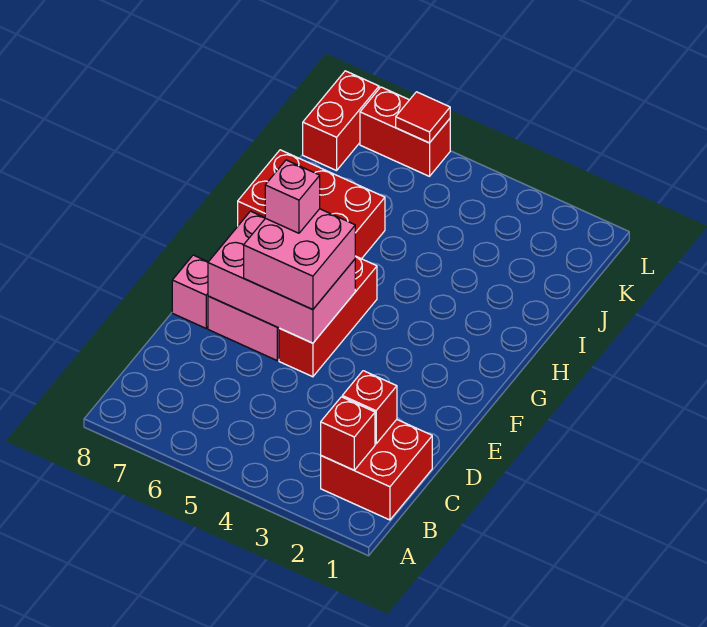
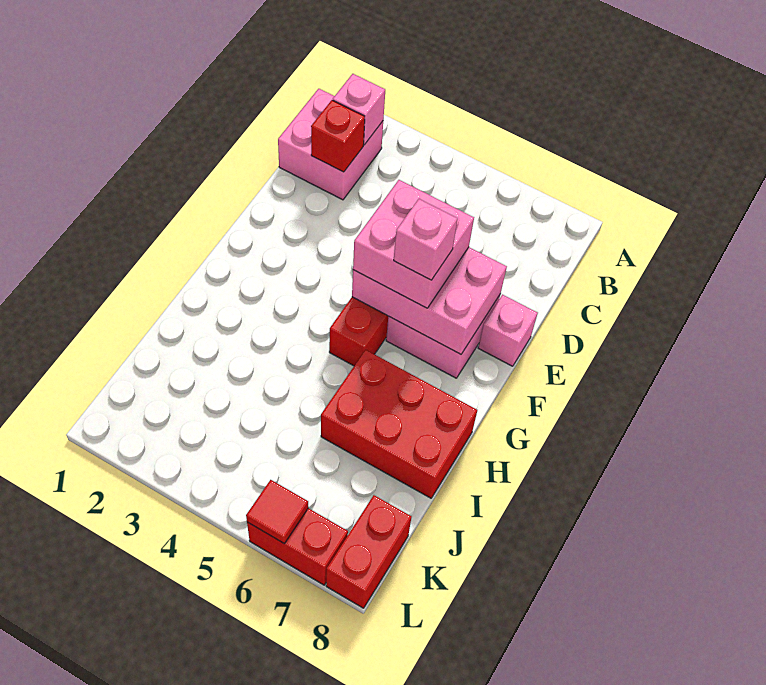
red brick B1:C2 level 1 -> pink brick B1:C2 level 1
red brick B2 level 2 -> pink brick B2 level 2

